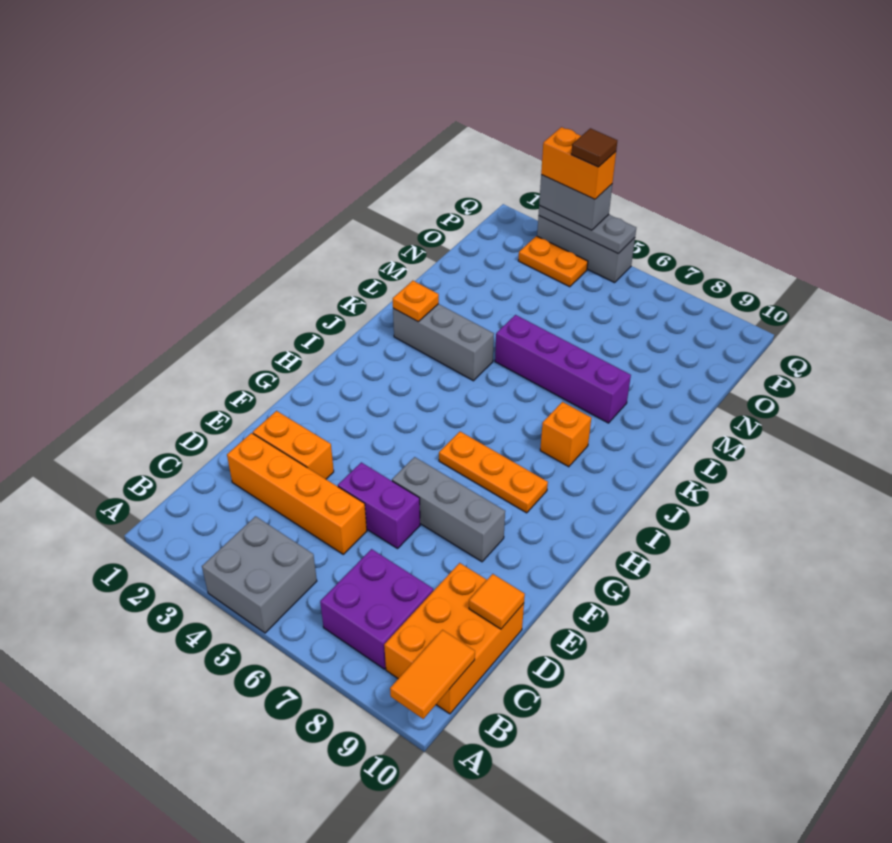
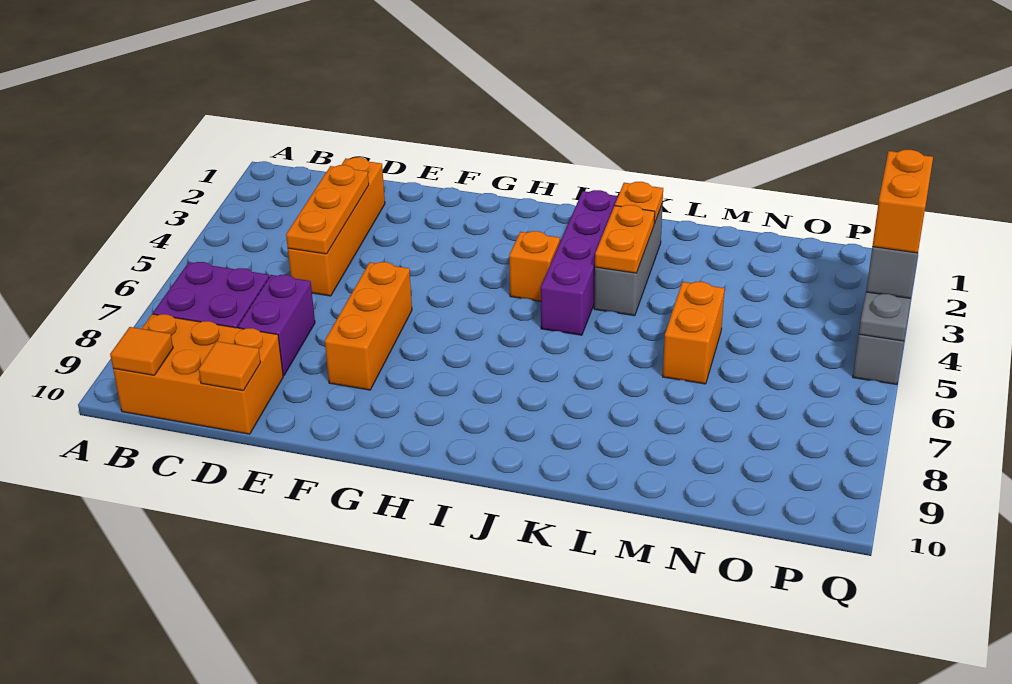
grey brick A4:B5 level 1 -> none
orange tile A10:B10 level 2 -> orange tile B10 level 2
orange brick E2:E3 level 1 -> orange brick M5:M6 level 1
purple brick E5:E6 level 1 -> purple brick D7:D8 level 1
grey brick F6:F8 level 1 -> orange brick F6:F8 level 1
orange plate H6:H8 level 1 -> orange plate D3:D5 level 2
orange brick J8 level 1 -> orange brick I4 level 1
purple brick L5:L8 level 1 -> purple brick J2:J5 level 1
orange plate P3:P4 level 1 -> orange plate K3:K4 level 2
brown tile Q4 level 5 -> none

